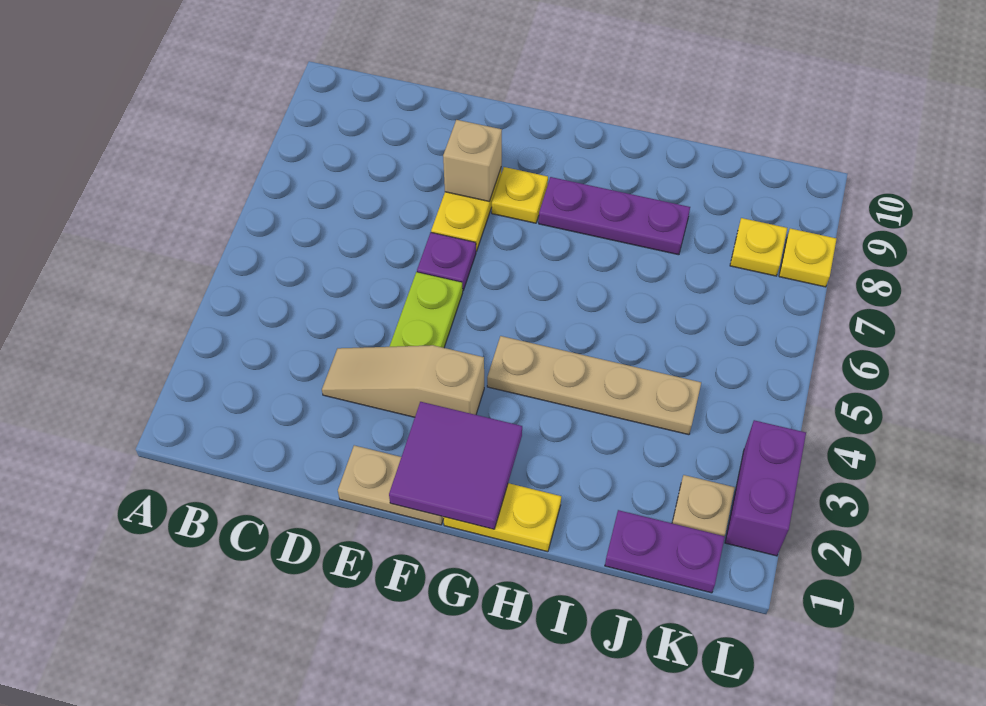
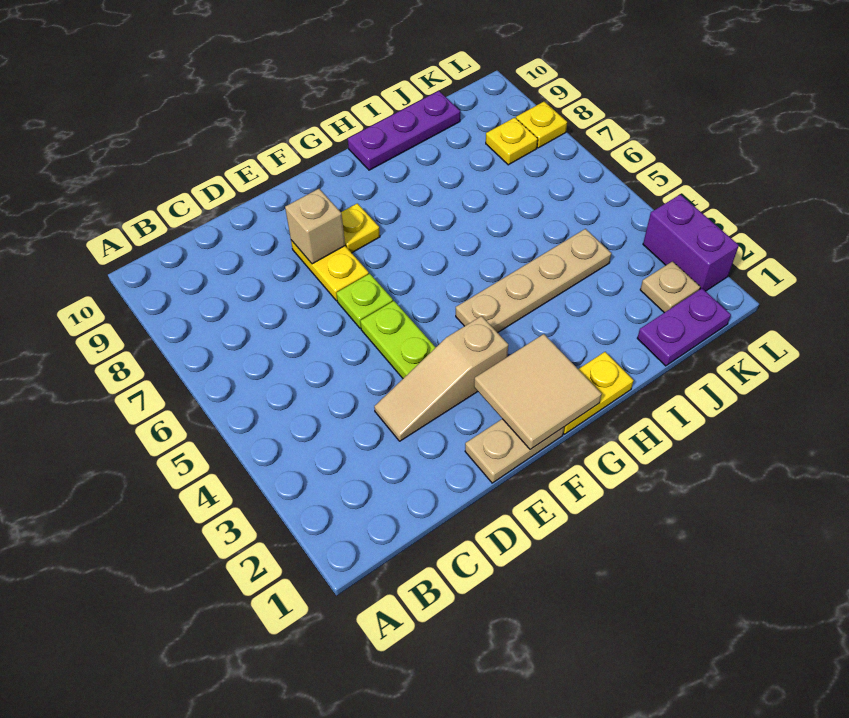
purple plate E6 level 1 -> lime plate E6 level 1
purple tile F1:G2 level 2 -> tan tile F1:G2 level 2
purple plate G8:I8 level 1 -> purple plate H10:J10 level 1

